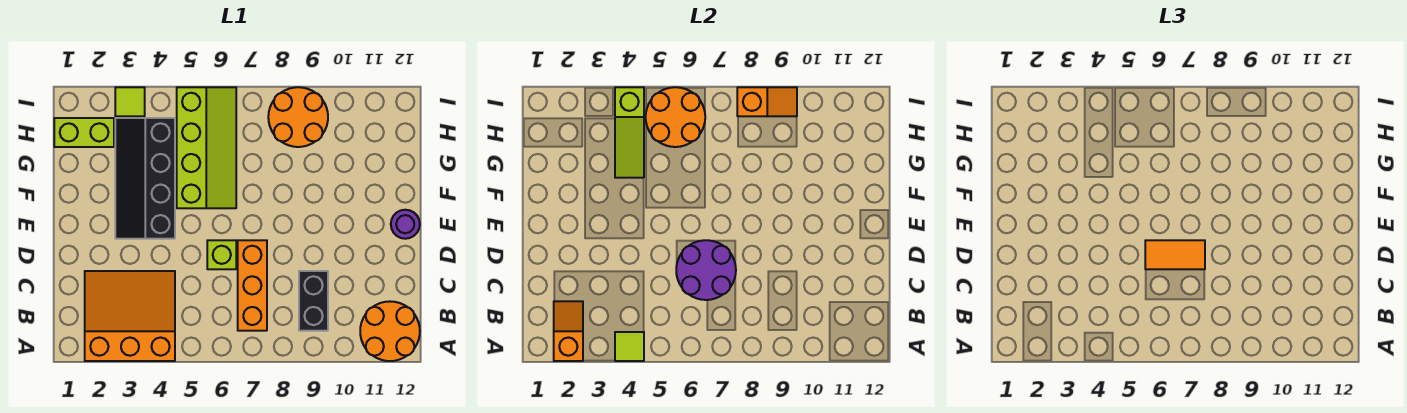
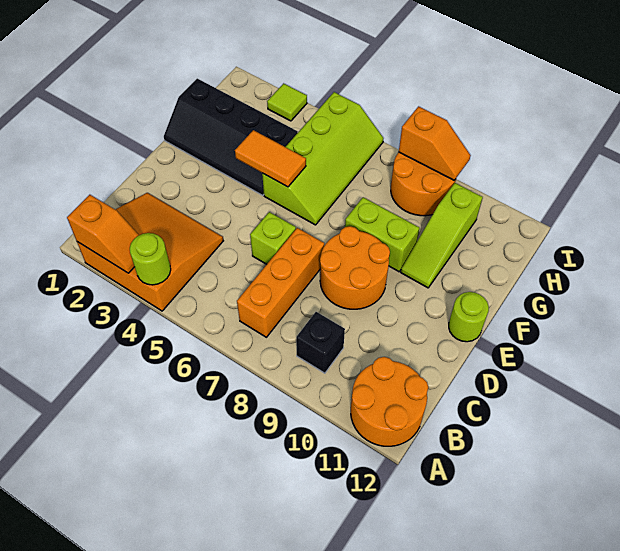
orange slope A2:B2 level 2 top A -> orange slope A2:A3 level 2 top 2
lime tile A4 level 2 -> lime round brick A4 level 2
black brick B9:C9 level 1 -> black brick B9 level 1
purple round brick C6:D7 level 2 -> none
orange tile D6:D7 level 3 -> orange tile F4:F5 level 2
black slope E3:H4 level 1 top 4 -> black slope F1:G4 level 1 top G
purple round brick E12 level 1 -> lime round brick E12 level 1
lime slope G4:I4 level 2 top I -> lime slope F10:H10 level 1 top H
lime brick H1:H2 level 1 -> lime brick F8:F9 level 1
orange round brick H5:I6 level 2 -> orange round brick D8:E9 level 1

